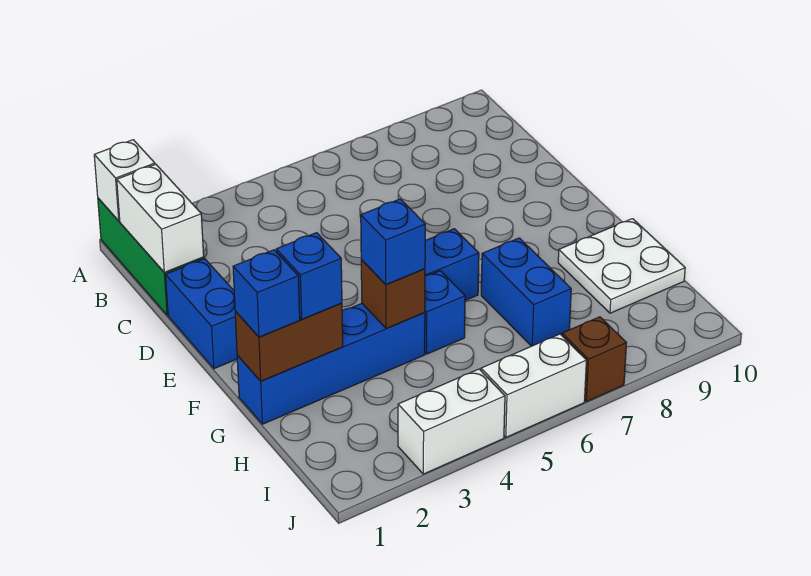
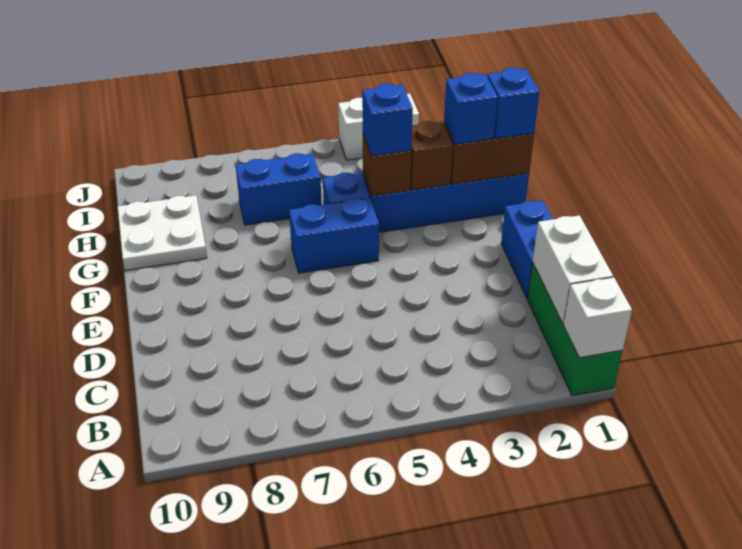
blue brick G7:H7 level 1 -> blue brick H6:H7 level 1
white brick J5:J6 level 1 -> none
brown brick J7 level 1 -> brown brick G3 level 2

